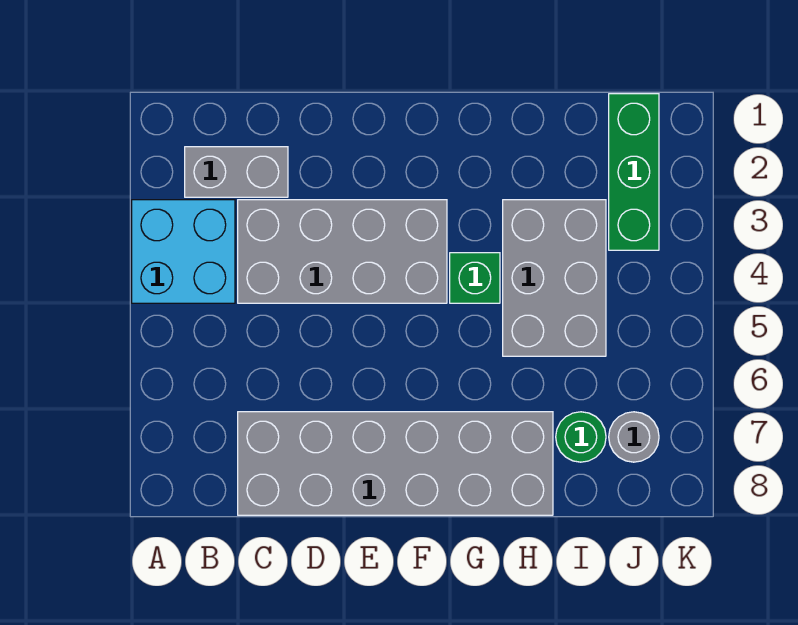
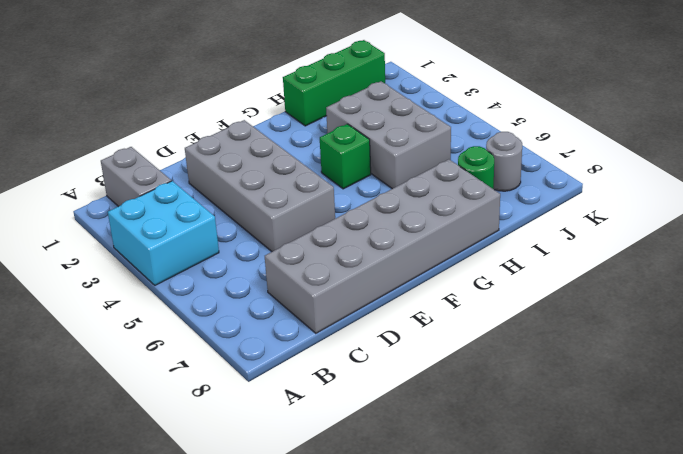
grey brick B2:C2 level 1 -> grey brick B1:B2 level 1
grey brick C3:F4 level 1 -> grey brick D2:E5 level 1
green brick J1:J3 level 1 -> green brick H1:J1 level 1

